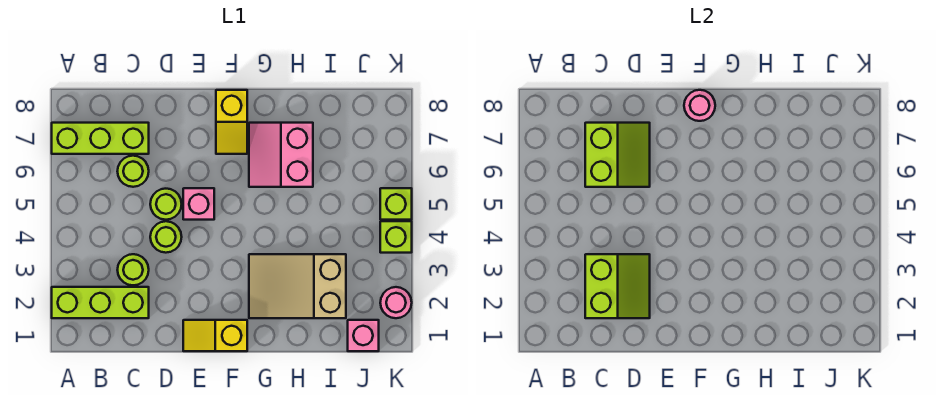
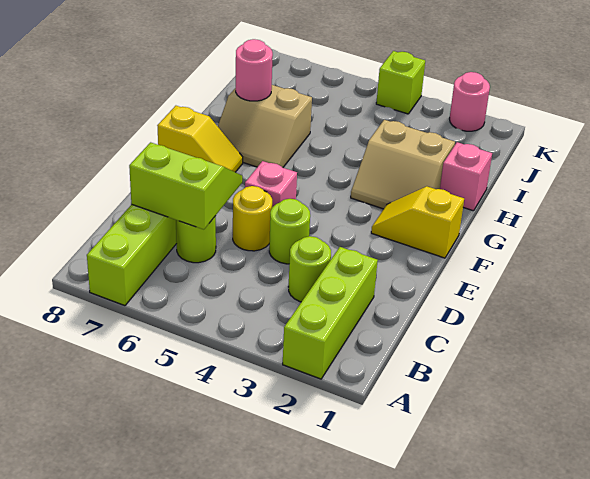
lime slope C2:D3 level 2 top C -> none
lime round brick D5 level 1 -> yellow round brick D5 level 1
yellow slope E1:F1 level 1 top F -> yellow slope F1:F2 level 1 top 1
pink round brick F8 level 2 -> pink round brick H7 level 2
tan slope G2:I3 level 1 top I -> tan slope G2:H3 level 1 top H
pink slope G6:H7 level 1 top H -> tan slope G6:H7 level 1 top H
pink brick J1 level 1 -> pink brick H1 level 1
lime brick K5 level 1 -> none

